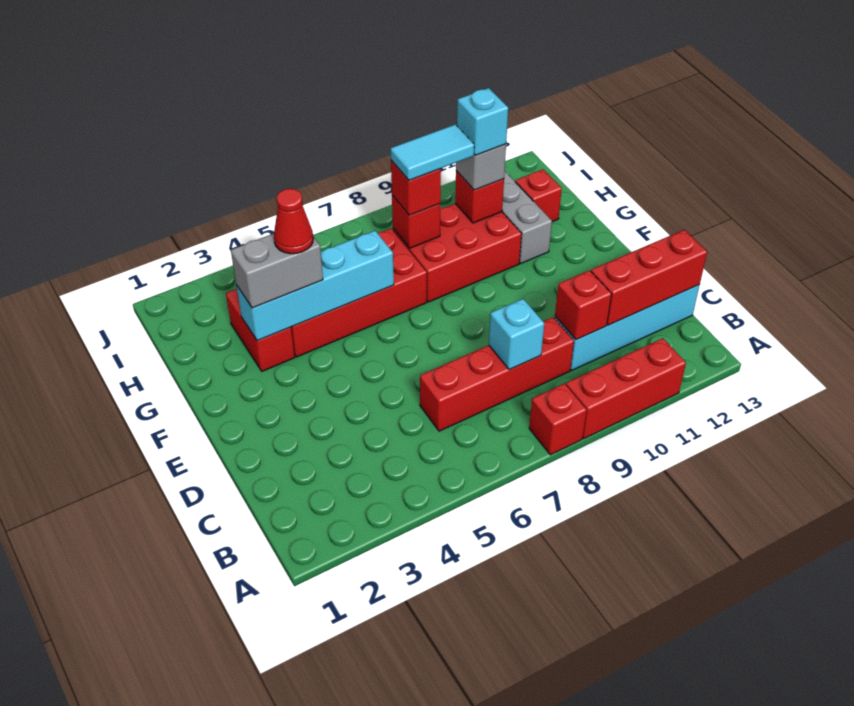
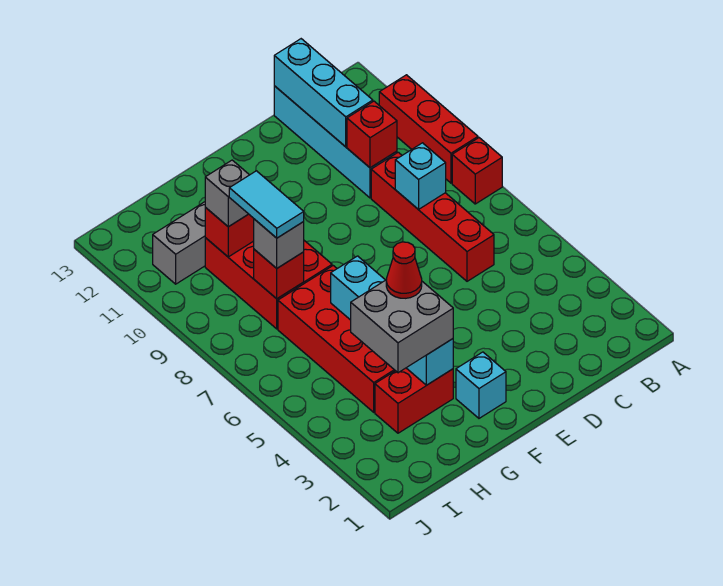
red brick C11:C13 level 2 -> cyan brick C11:C13 level 2
grey brick G3:G4 level 3 -> grey brick G3:H4 level 3
red brick H8 level 3 -> grey brick H8 level 3
cyan brick H10 level 4 -> cyan brick F2 level 1
red brick H12 level 1 -> none

